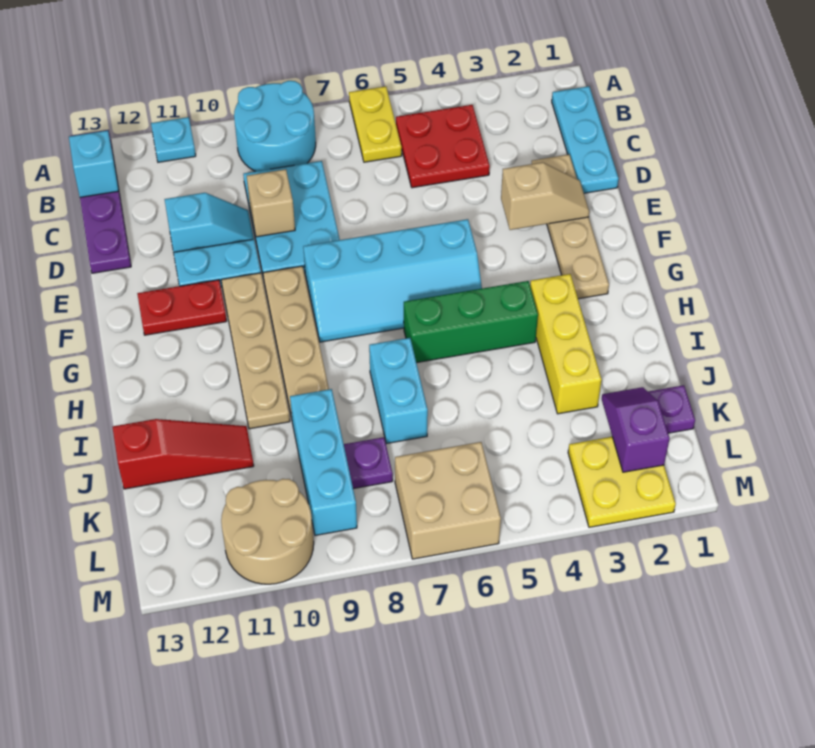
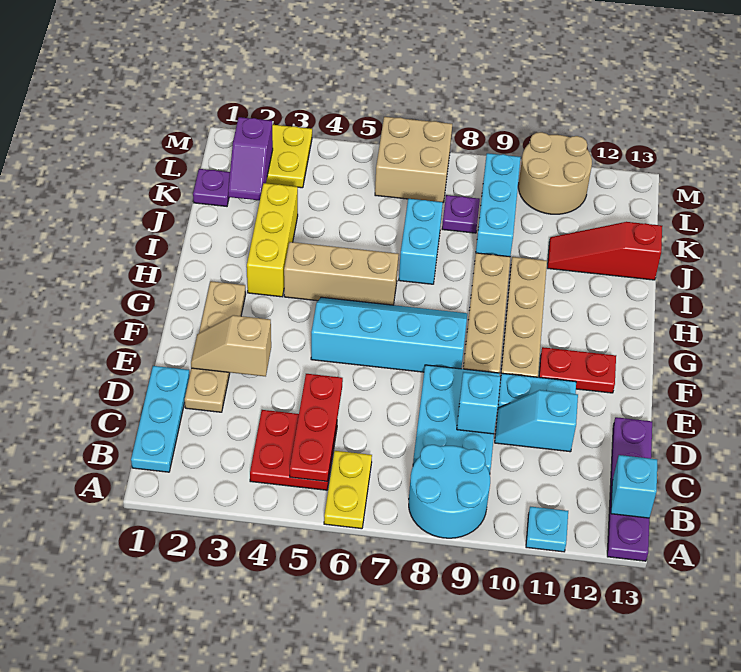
none -> red plate B5:D5 level 2
tan brick D9 level 2 -> cyan brick D9 level 2
green brick H4:H6 level 1 -> tan brick H4:H6 level 1

